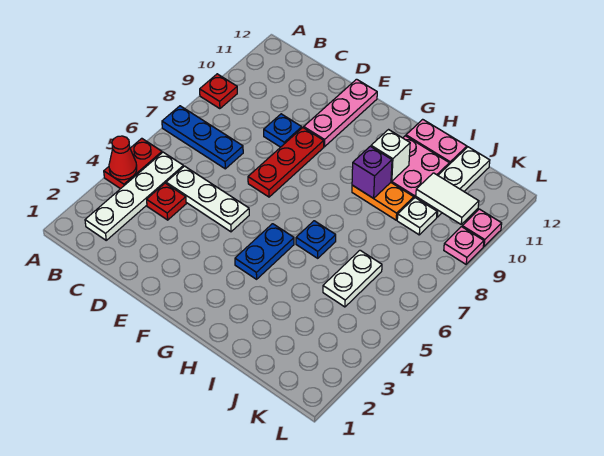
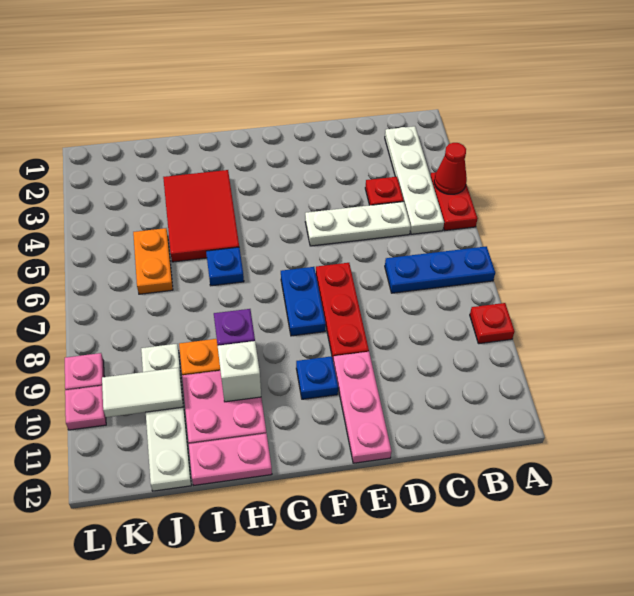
blue plate D9 level 1 -> blue plate F10 level 1
blue plate G4:G5 level 1 -> blue plate F7:F8 level 1
none -> red tile H3:I5 level 1
white plate J5:J6 level 1 -> orange plate J5:J6 level 1

